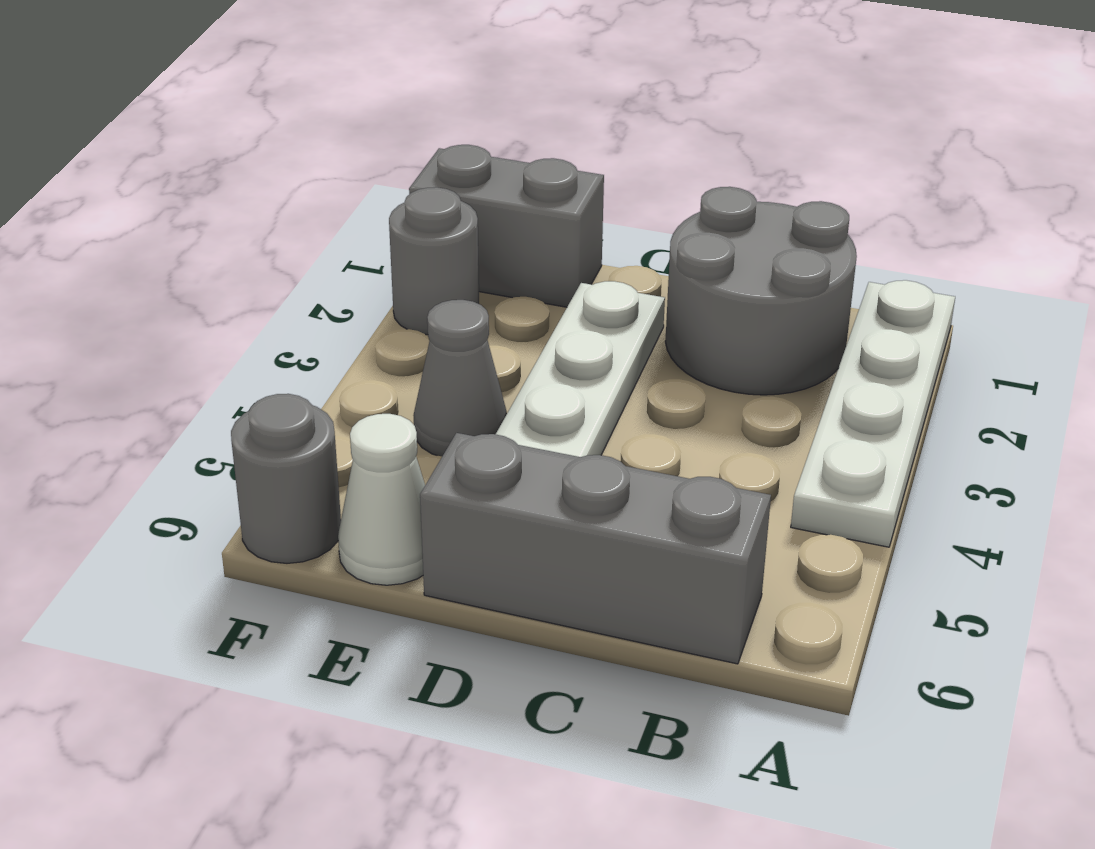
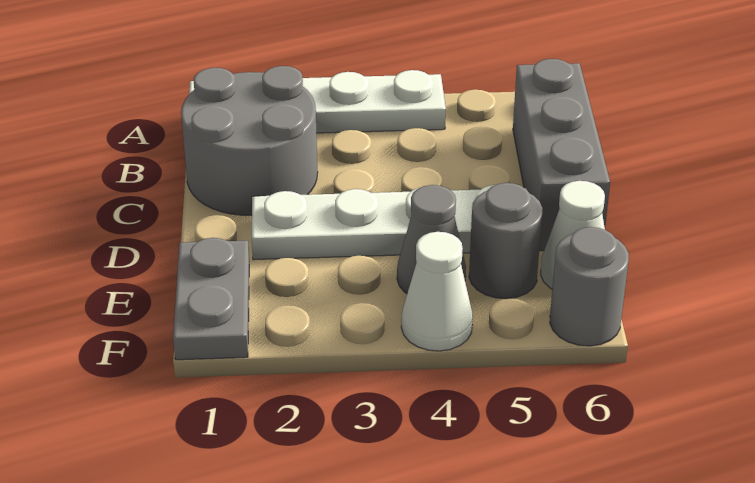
grey brick E1:F1 level 1 -> grey plate E1:F1 level 1
grey round brick F2 level 1 -> grey round brick E5 level 1
none -> white cone F4 level 1

